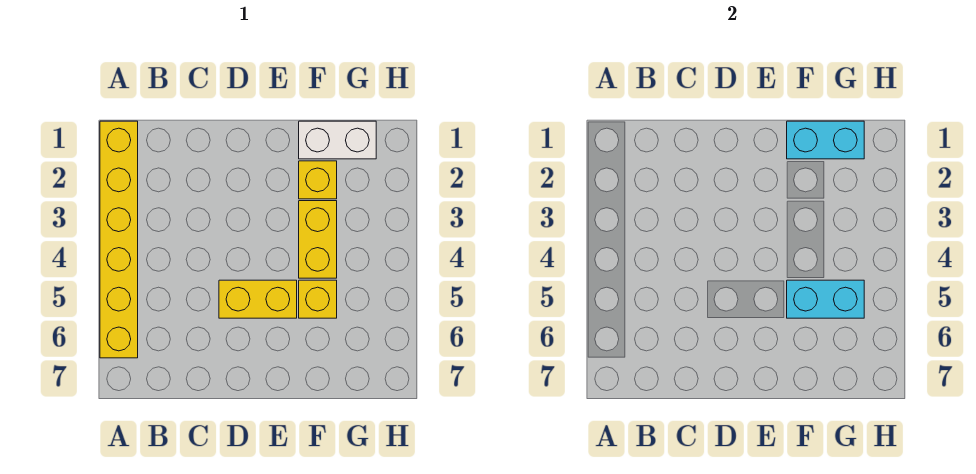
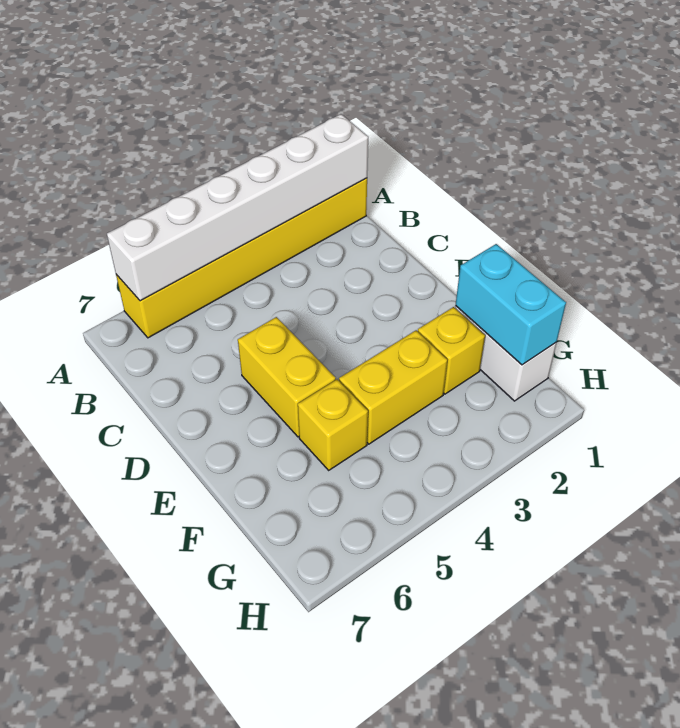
none -> white brick A1:A6 level 2
cyan brick F5:G5 level 2 -> none

